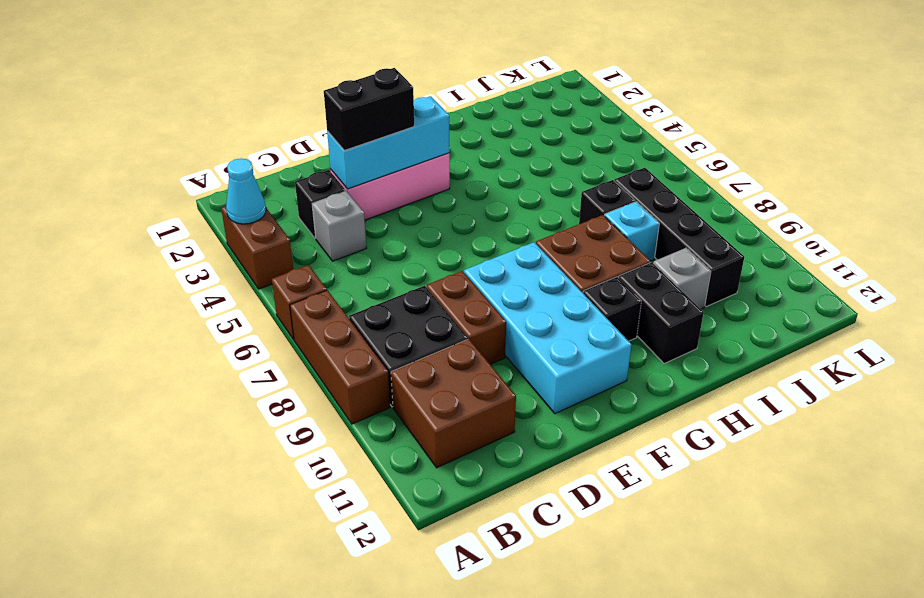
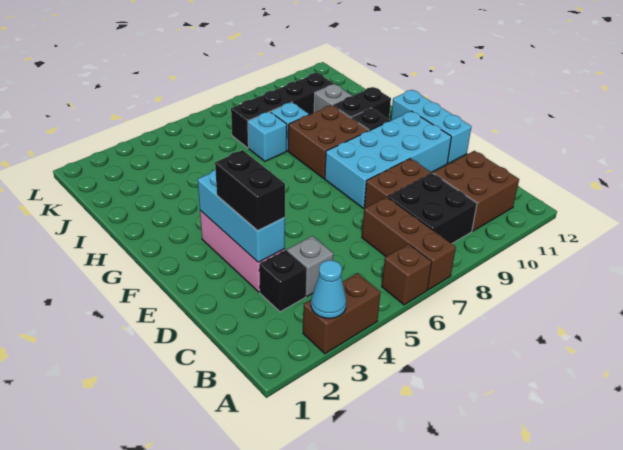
brown brick A7:A9 level 1 -> brown brick A7:C7 level 1
none -> cyan brick E12:G12 level 1
black brick I7 level 1 -> cyan brick I7 level 1

